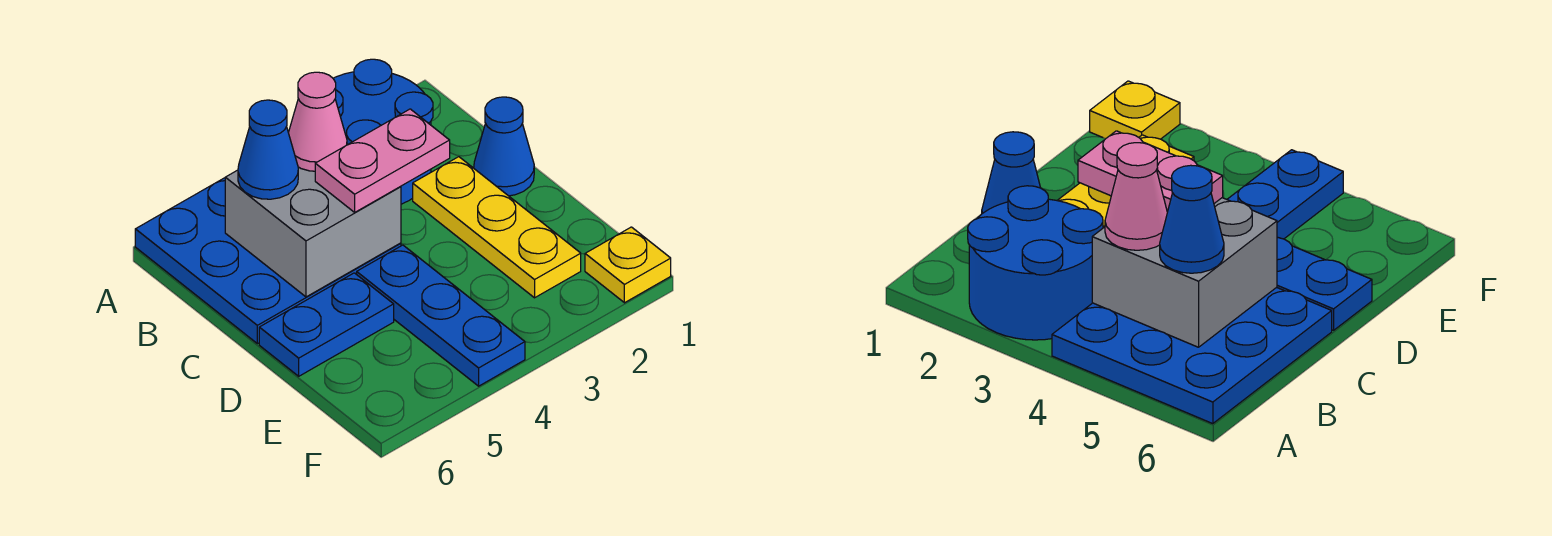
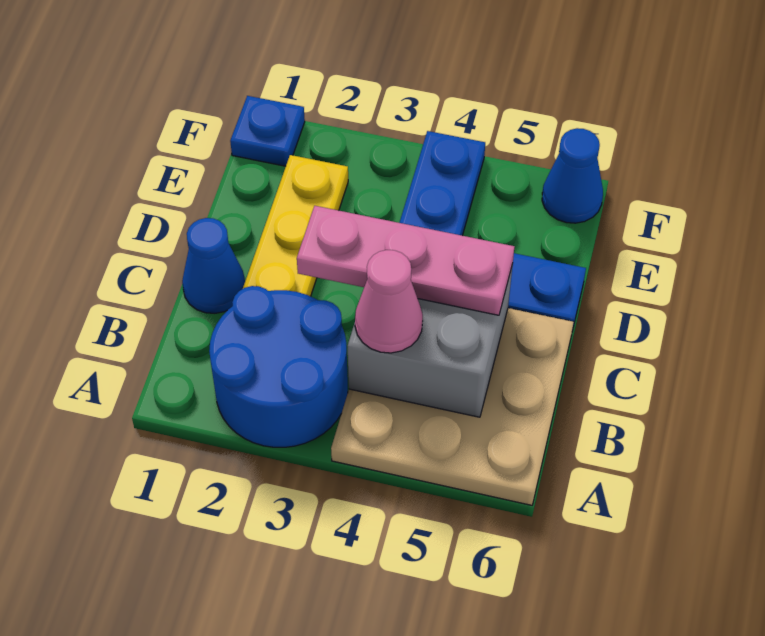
blue plate A4:C6 level 1 -> tan plate A4:C6 level 1
blue cone B5 level 3 -> blue cone F6 level 1
pink plate C3:C4 level 3 -> pink plate C3:C5 level 3
yellow plate F1 level 1 -> blue plate F1 level 1

